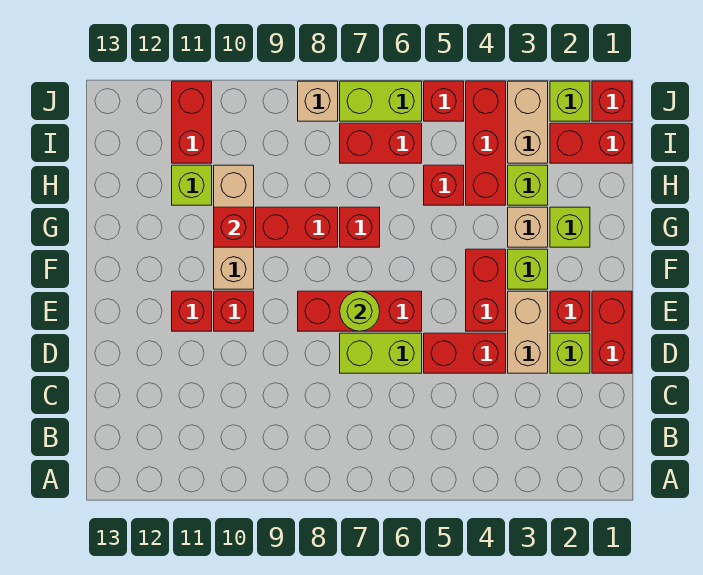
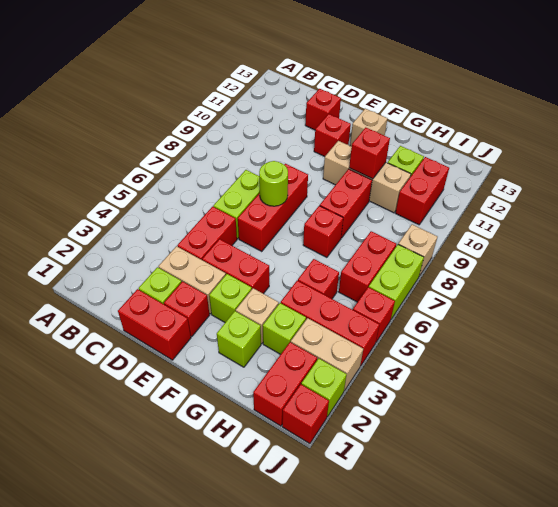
red brick E10 level 1 -> red brick D12 level 1
none -> tan brick F12 level 1
red brick I11:J11 level 1 -> red brick I10:I11 level 1

